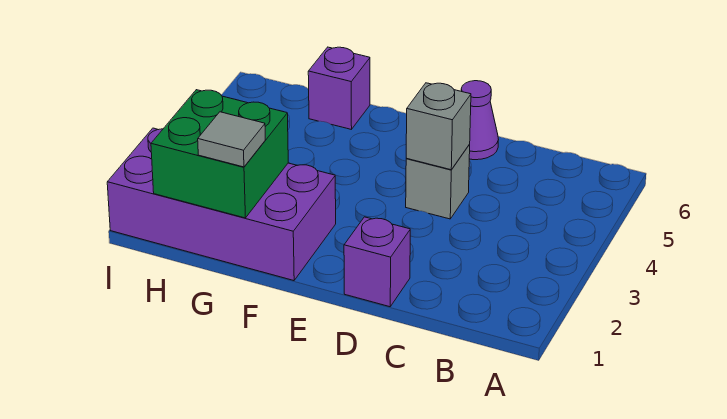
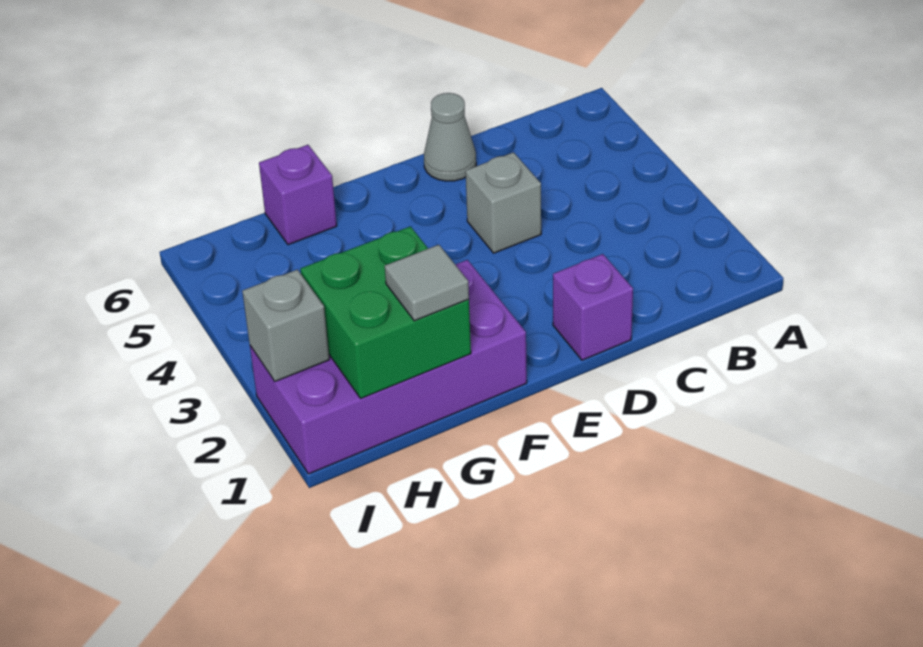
grey brick D4 level 2 -> grey brick I2 level 2
purple cone D6 level 1 -> grey cone D6 level 1

